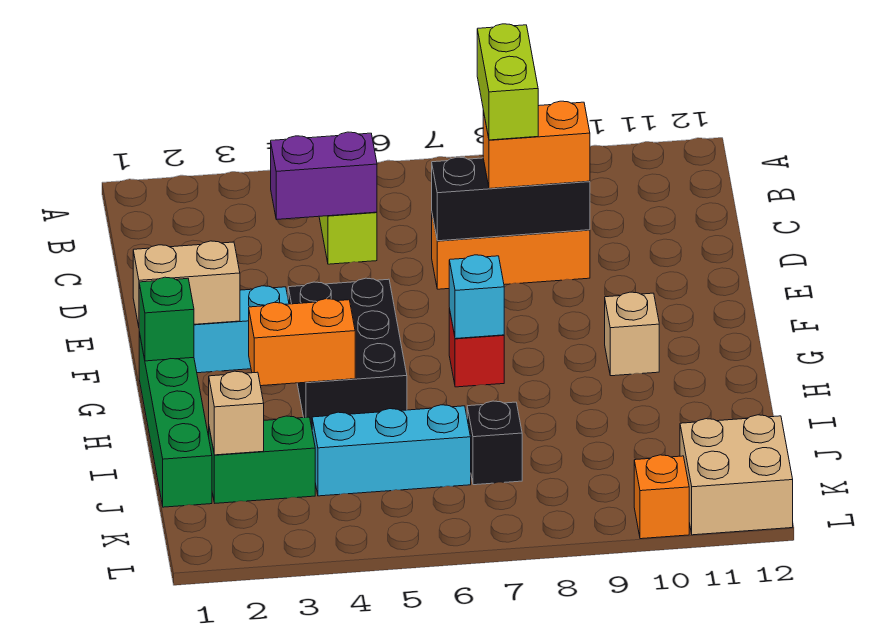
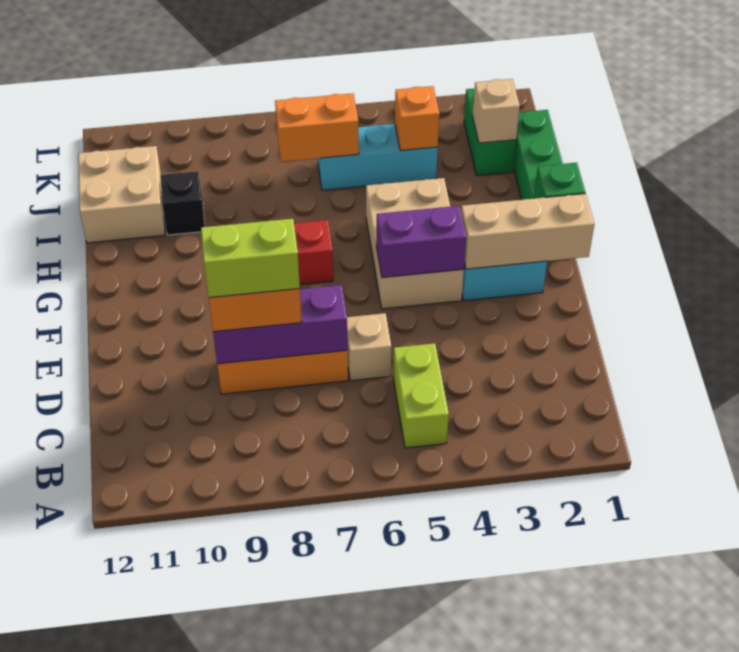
purple brick C4:C5 level 2 -> purple brick F4:F5 level 2
lime brick C8:D8 level 4 -> lime brick D8:D9 level 4
black brick D7:D9 level 2 -> purple brick D7:D9 level 2
tan brick F1:F2 level 2 -> tan brick F1:F3 level 2
black brick F4:H5 level 1 -> tan brick F4:H5 level 1
cyan brick G7 level 2 -> none
tan brick G10 level 1 -> tan brick D6 level 1
orange brick H3:H4 level 2 -> orange brick J6:J7 level 2
green brick J2:J3 level 1 -> green brick J2:K2 level 1
black brick J7 level 1 -> black brick I10 level 1
tan brick K11:L12 level 1 -> tan brick I11:J12 level 1
orange brick L10 level 1 -> orange brick J4 level 2

